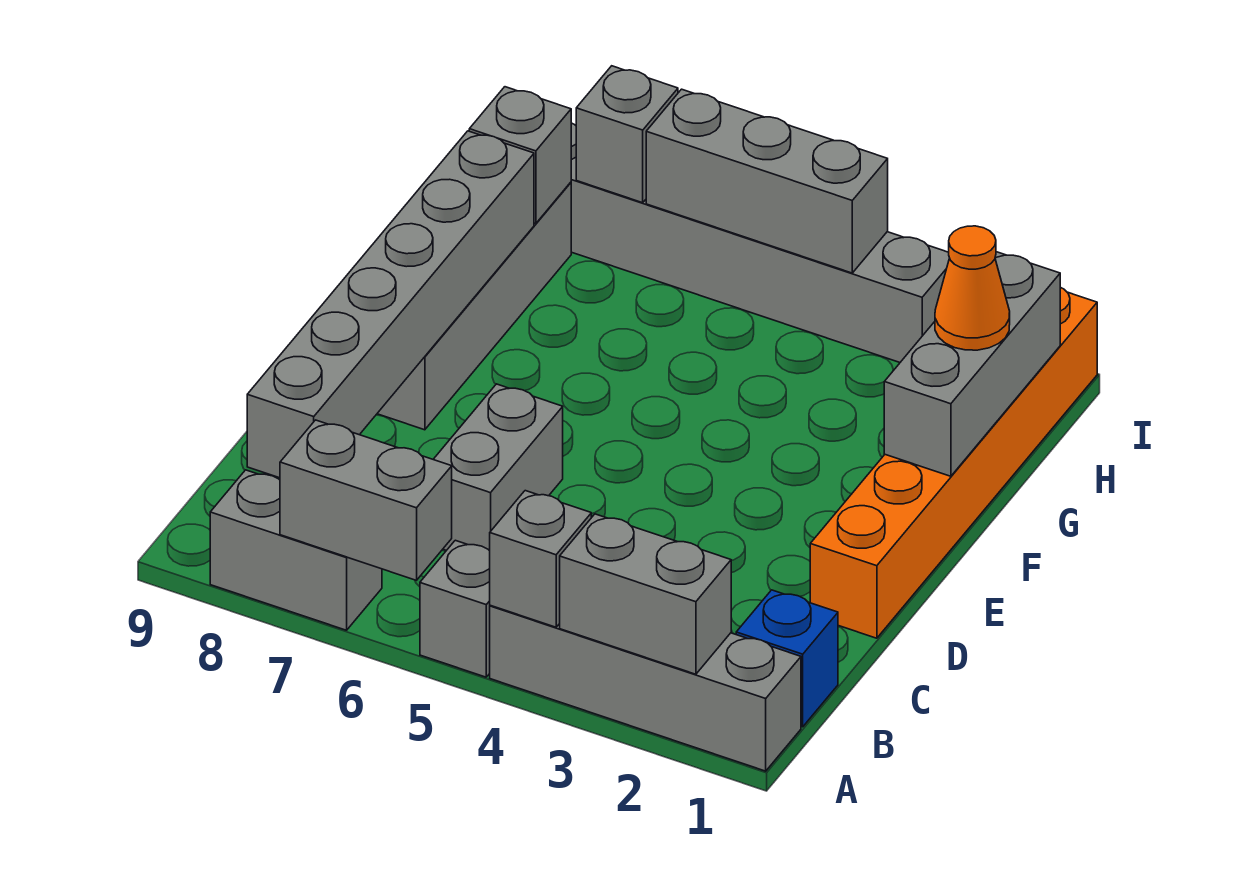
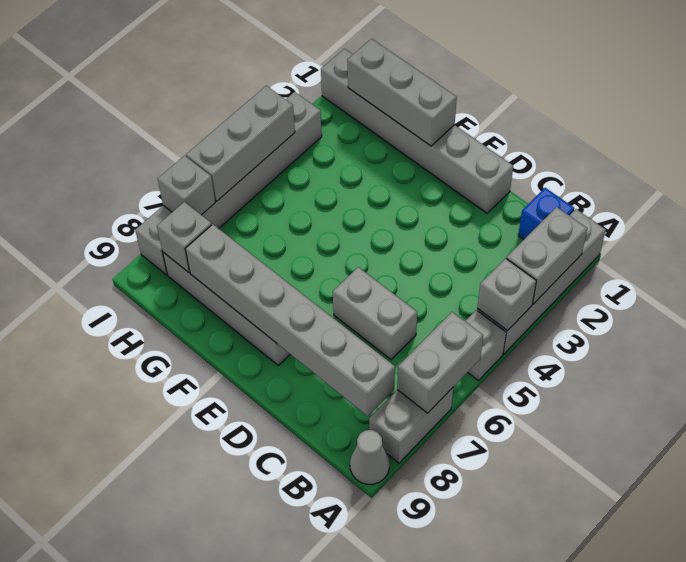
none -> grey cone A9 level 1
orange brick D1:I1 level 1 -> grey brick D1:I1 level 1
orange cone G1 level 3 -> none

